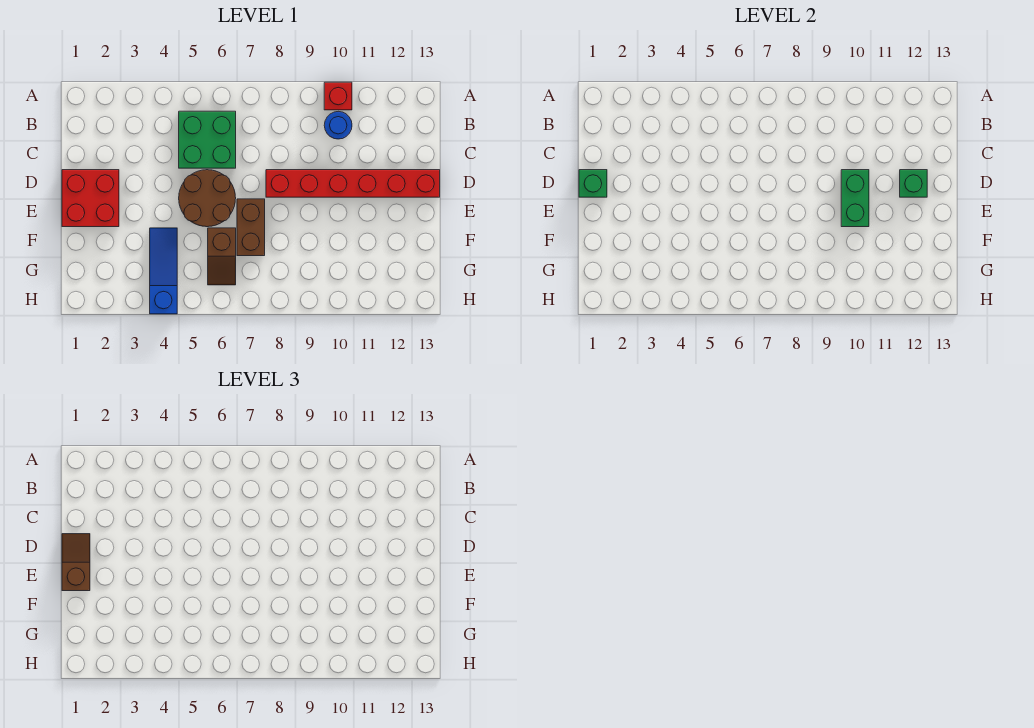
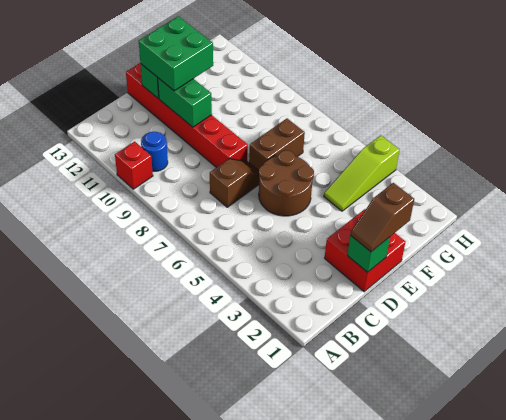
green brick B5:C6 level 1 -> green brick D11:E12 level 3
green brick D10:E10 level 2 -> green brick D10:D11 level 2
blue slope F4:H4 level 1 top H -> lime slope F4:H4 level 1 top H
brown slope F6:G6 level 1 top F -> brown slope C7:D7 level 1 top C

